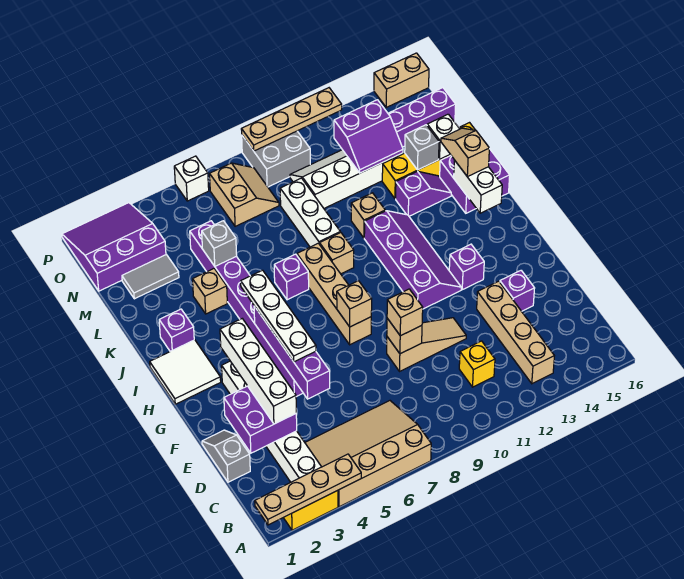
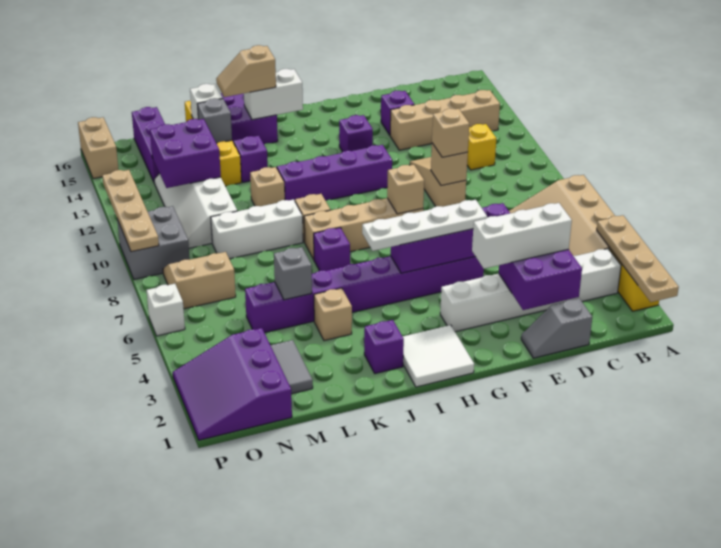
white brick D3:G3 level 3 -> white brick D3:F3 level 3
purple slope M12:N13 level 2 top N -> purple brick M12:N13 level 2

